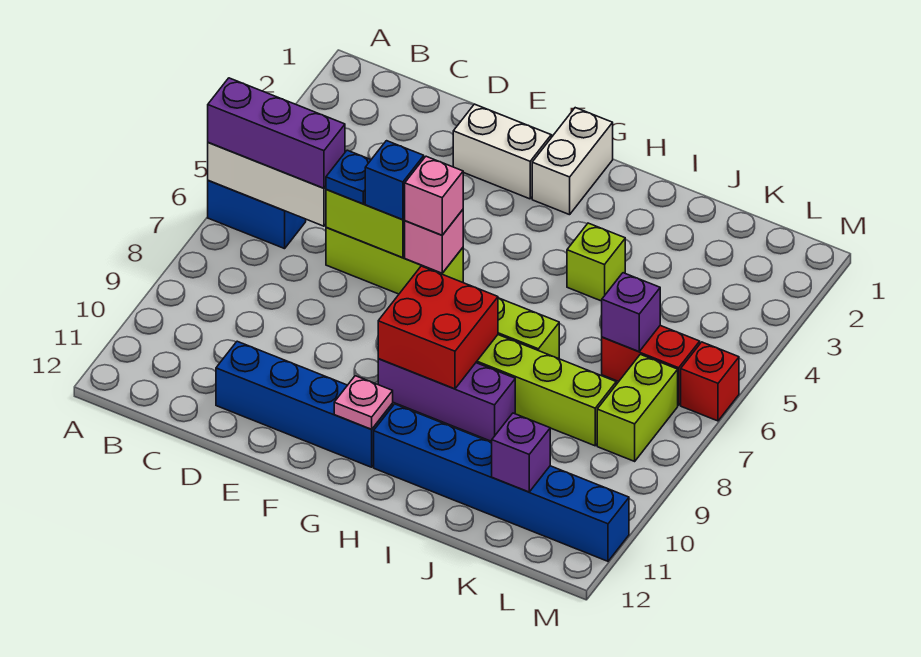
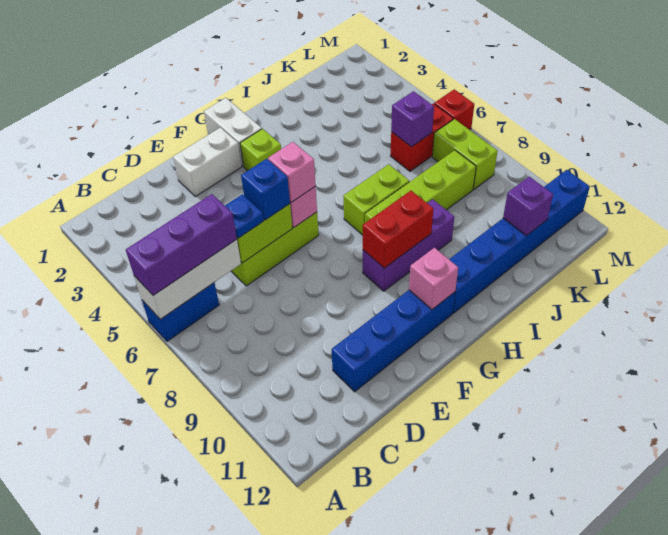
red brick G8:H9 level 2 -> red brick G9:H9 level 2
pink plate G11 level 2 -> pink brick G11 level 2
lime brick I4 level 1 -> lime brick G3 level 1

